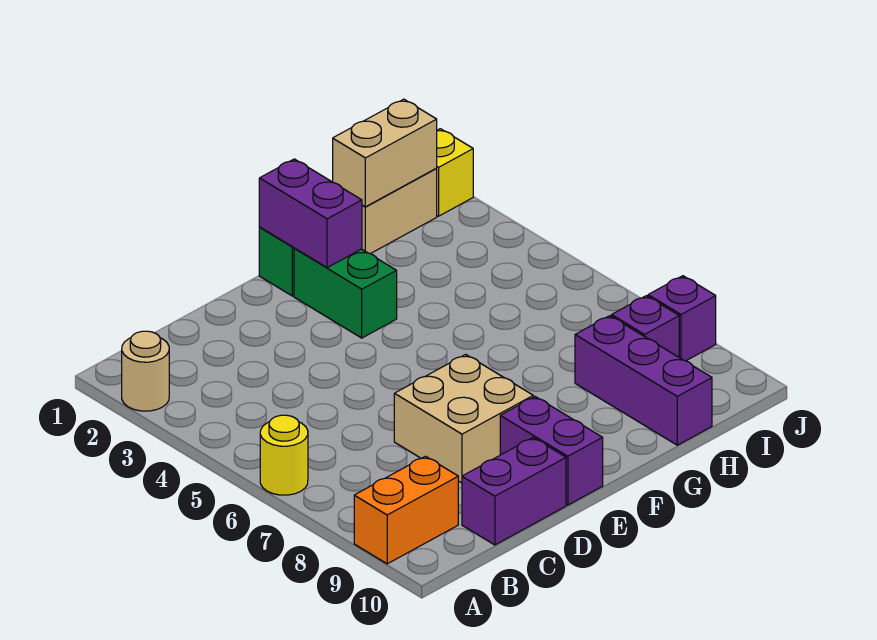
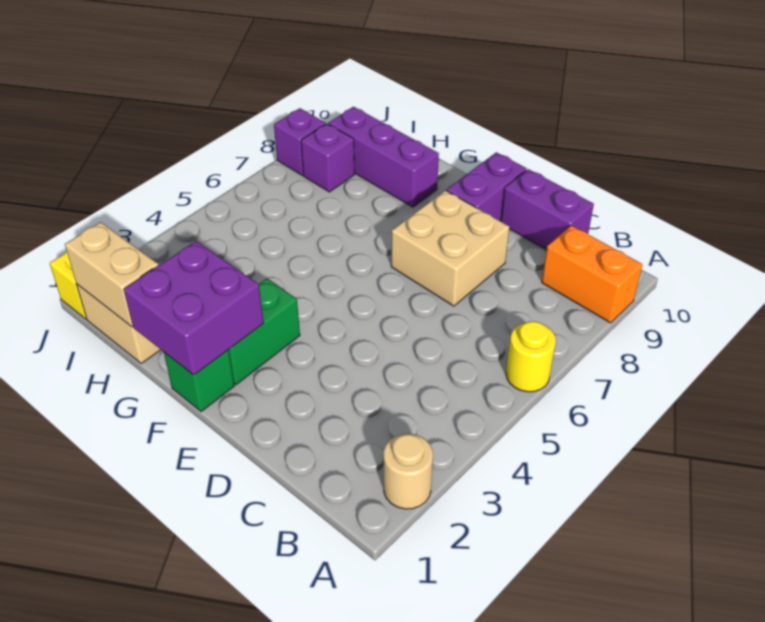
purple brick F1:F2 level 2 -> purple brick F1:G2 level 2
purple brick H8:H10 level 1 -> purple brick G9:I9 level 1

